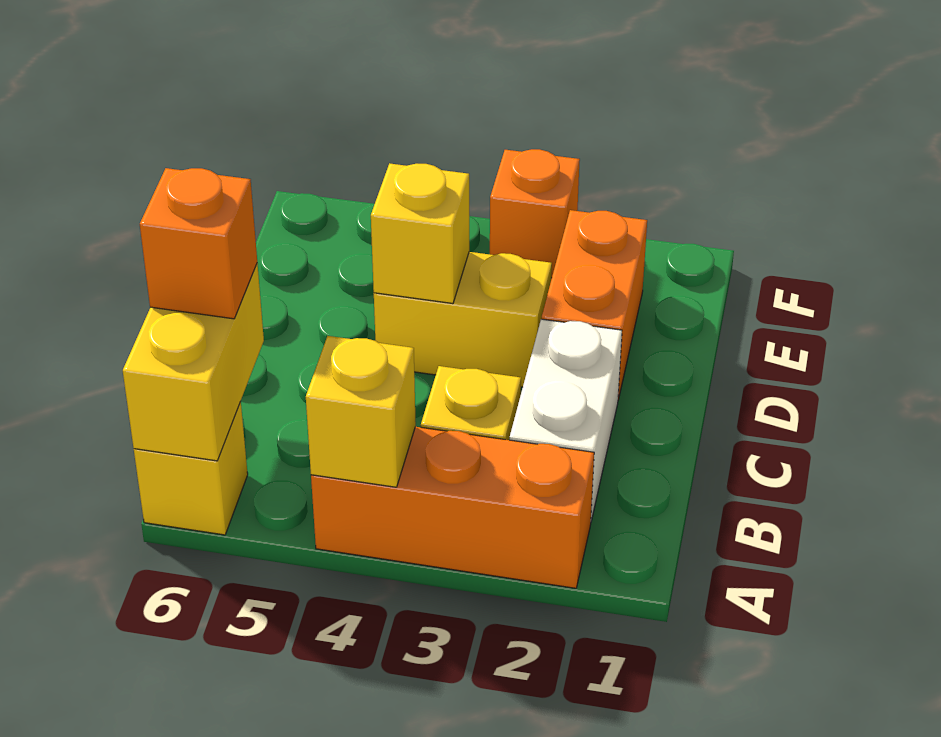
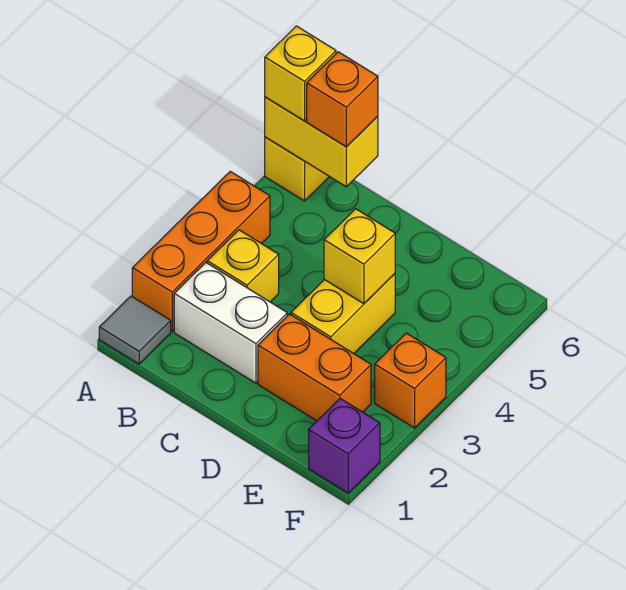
none -> grey tile A1 level 1
yellow brick A4 level 2 -> yellow brick A6 level 3
none -> purple brick F1 level 1

